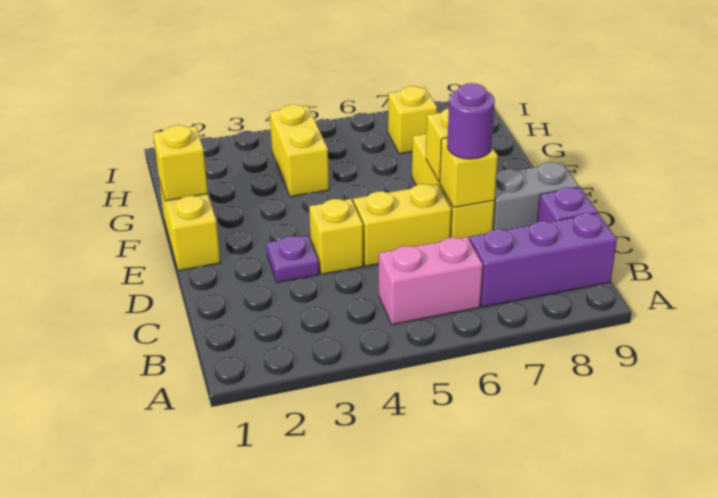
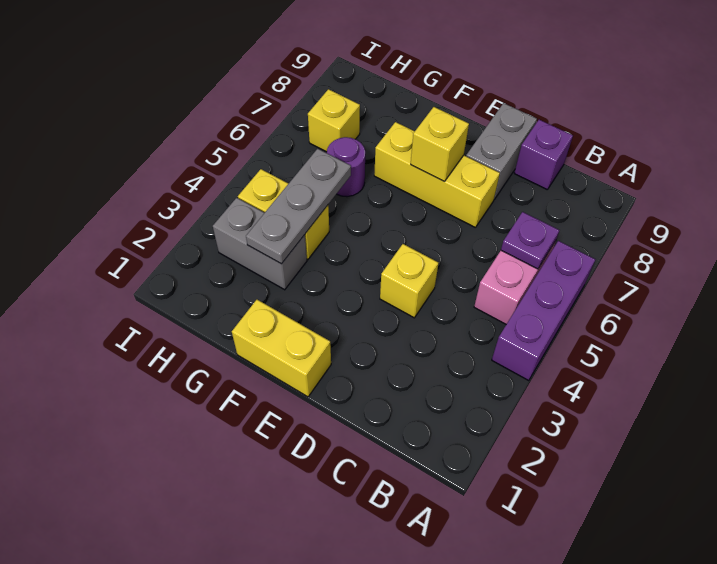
purple brick B7:B9 level 1 -> purple brick A4:A6 level 1
purple plate D3 level 1 -> purple plate B6 level 2
yellow brick D5:D6 level 1 -> none
yellow brick D7 level 2 -> none
purple round brick D7 level 3 -> purple round brick G6 level 1
yellow brick F1 level 2 -> none
none -> grey brick G3:H3 level 1
none -> grey plate G3:G5 level 2

